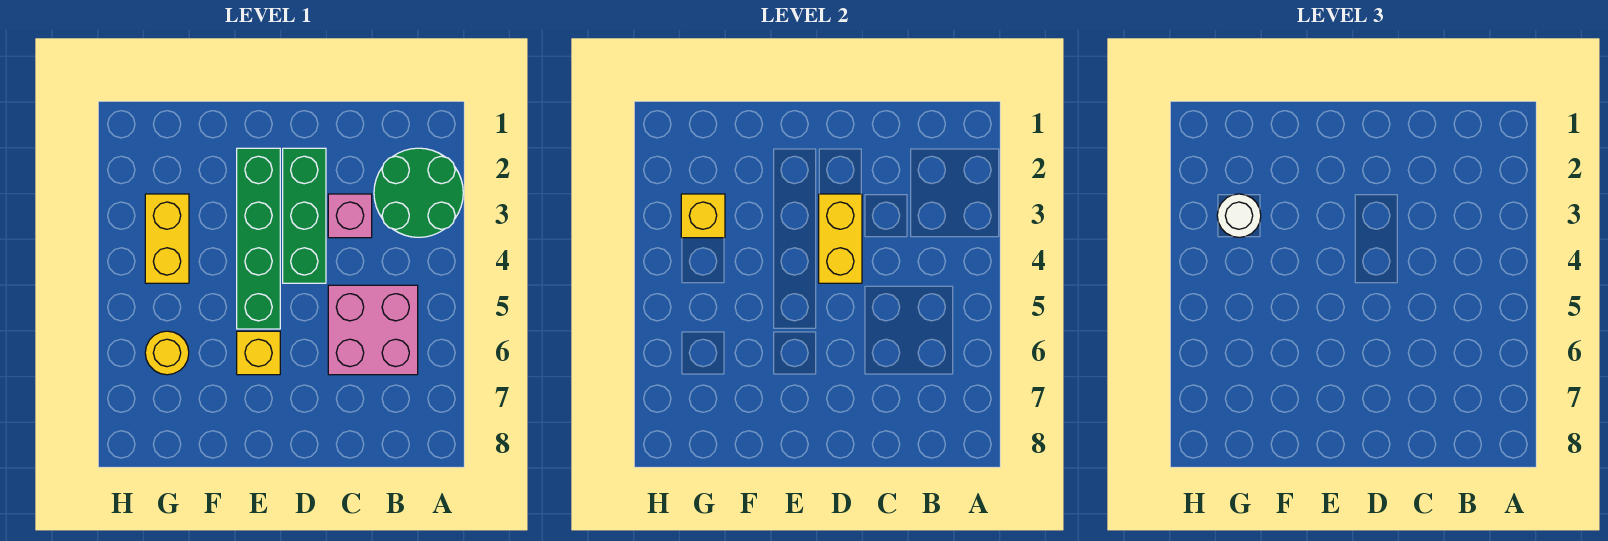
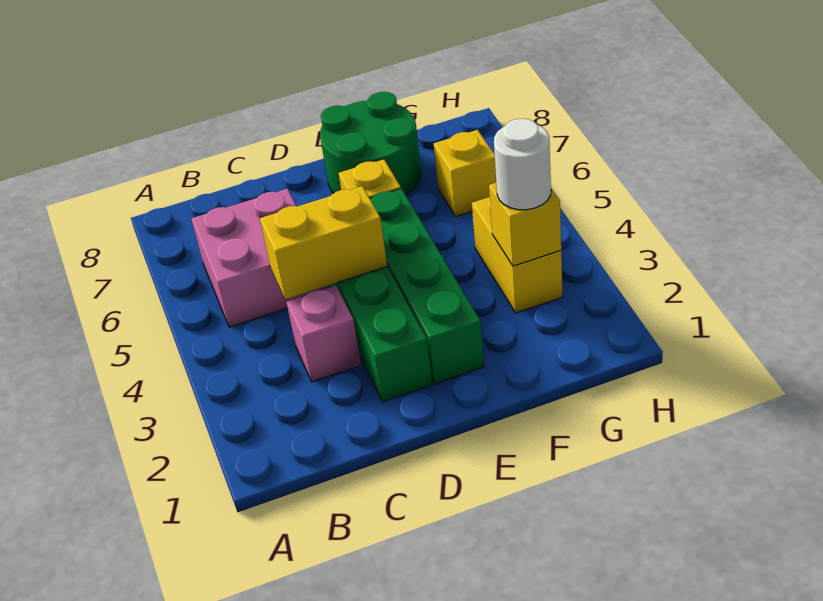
green round brick A2:B3 level 1 -> green round brick E7:F8 level 1
yellow brick D3:D4 level 2 -> yellow brick C4:D4 level 2
yellow round brick G6 level 1 -> yellow brick G6 level 1

